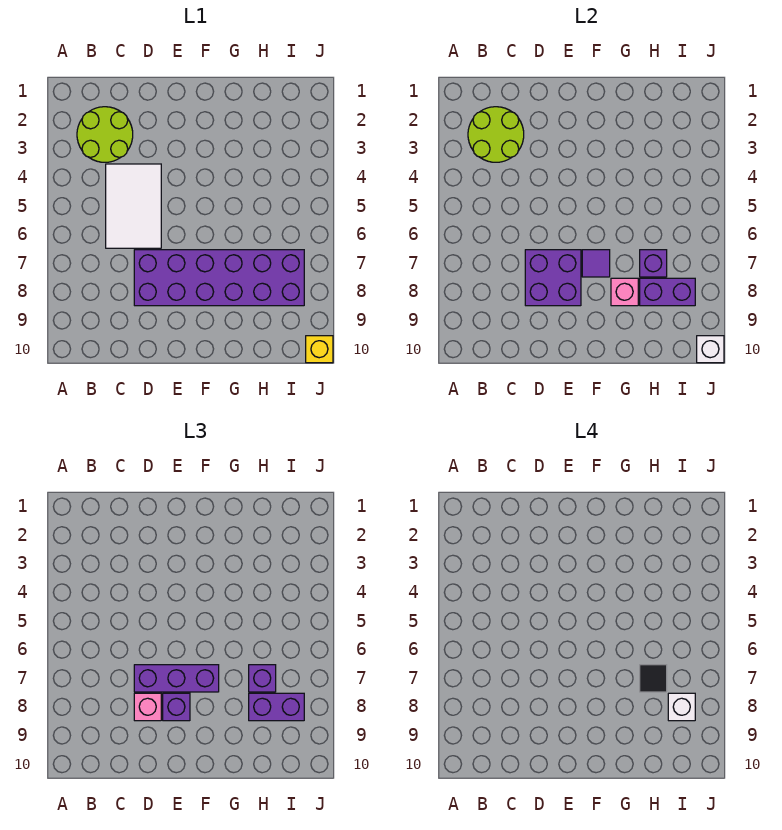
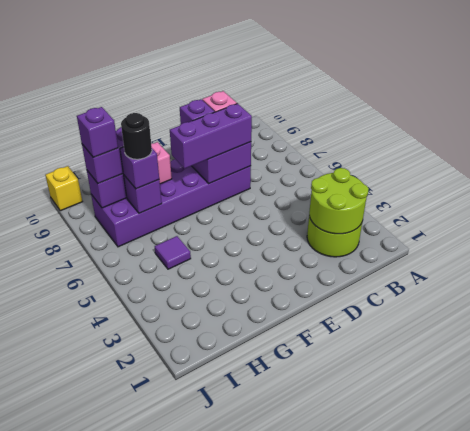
white tile C4:D6 level 1 -> none
purple tile F7 level 2 -> purple tile H5 level 1
black tile H7 level 4 -> black round brick H7 level 4
white brick I8 level 4 -> purple brick I8 level 4
white brick J10 level 2 -> none

